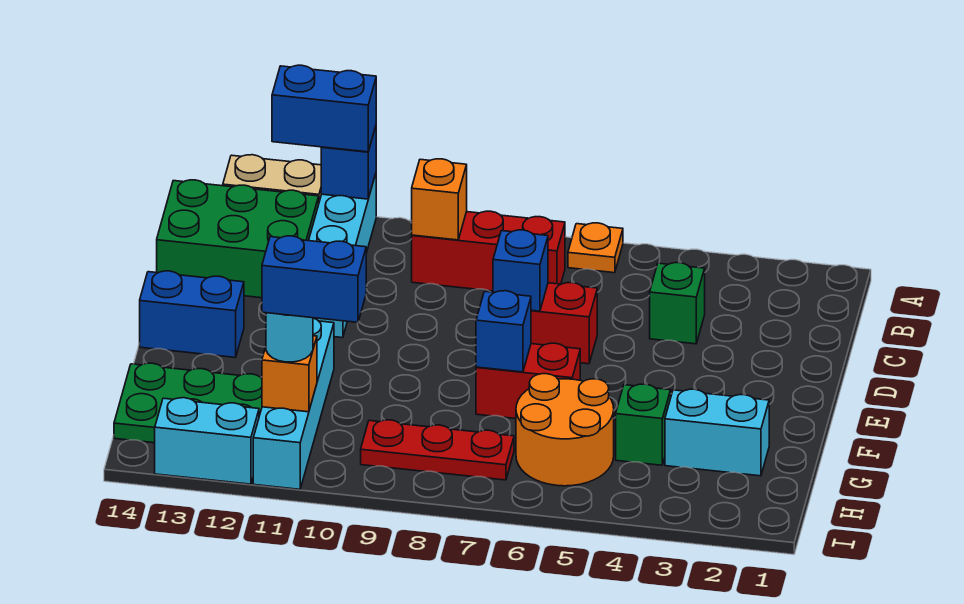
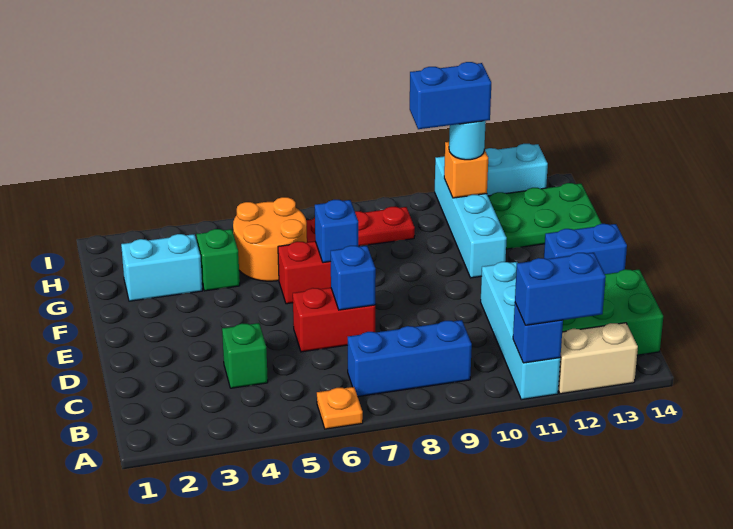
red brick B7:B9 level 1 -> blue brick B7:B9 level 1
orange brick B9 level 2 -> none

